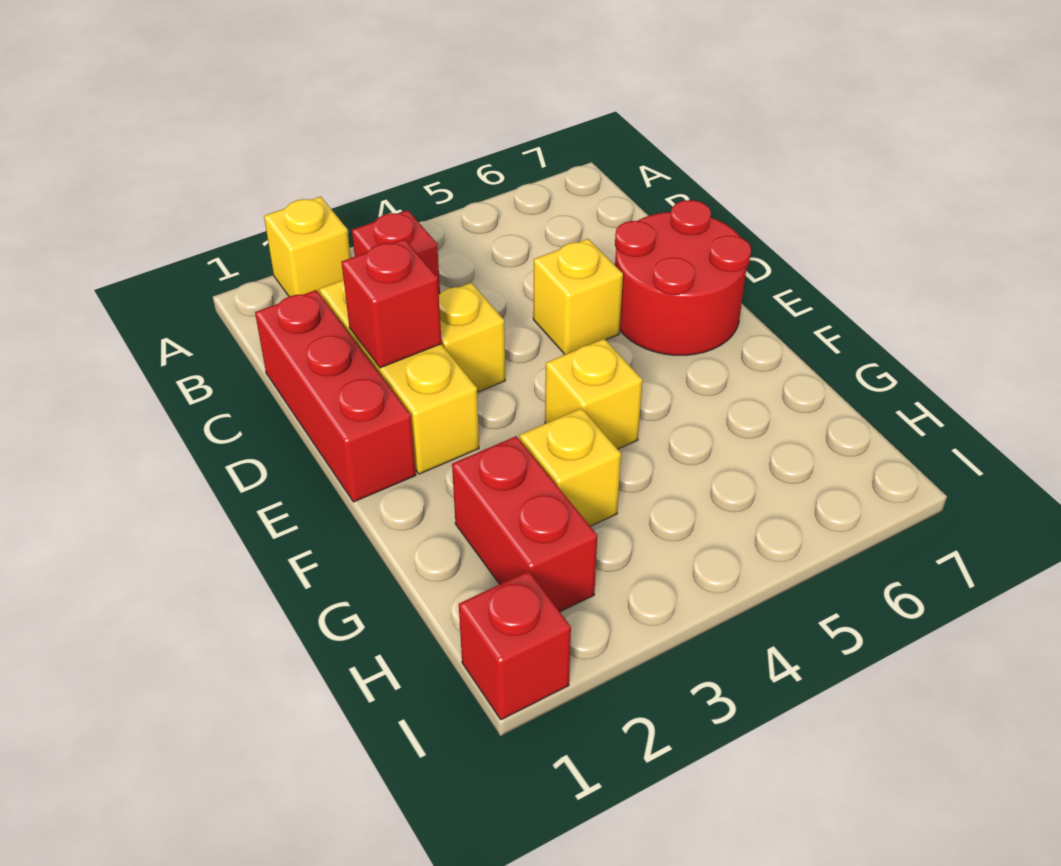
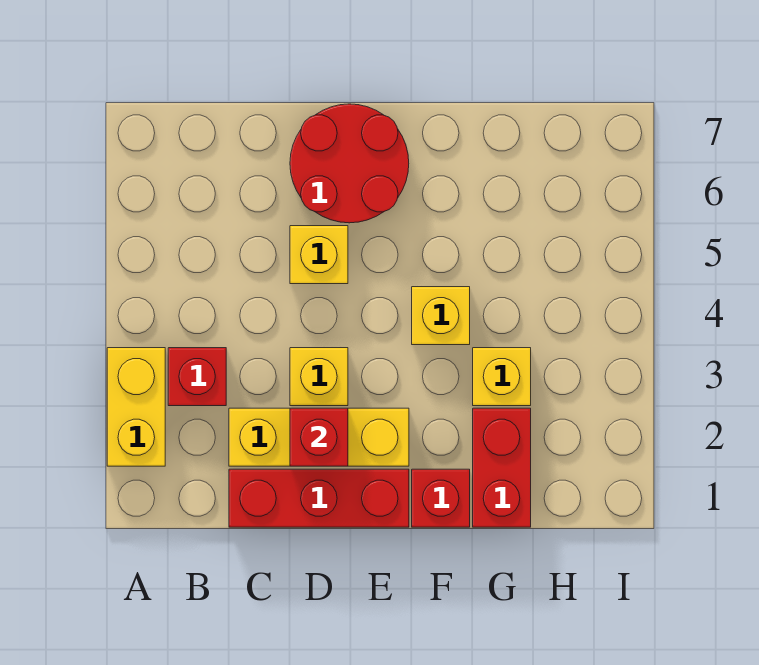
yellow brick A2 level 1 -> yellow brick A2:A3 level 1
red brick G2:H2 level 1 -> red brick G1:G2 level 1
red brick I1 level 1 -> red brick F1 level 1

